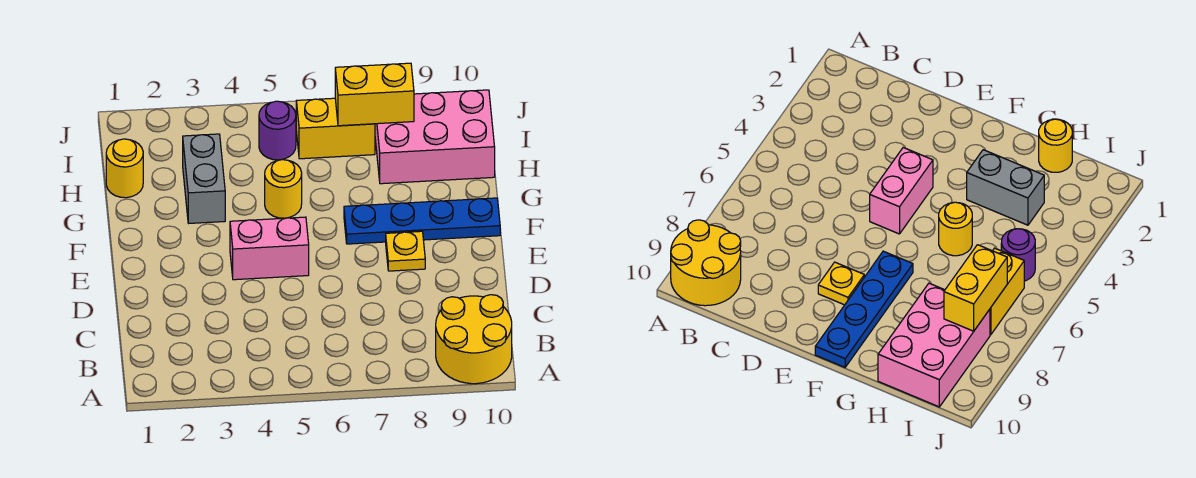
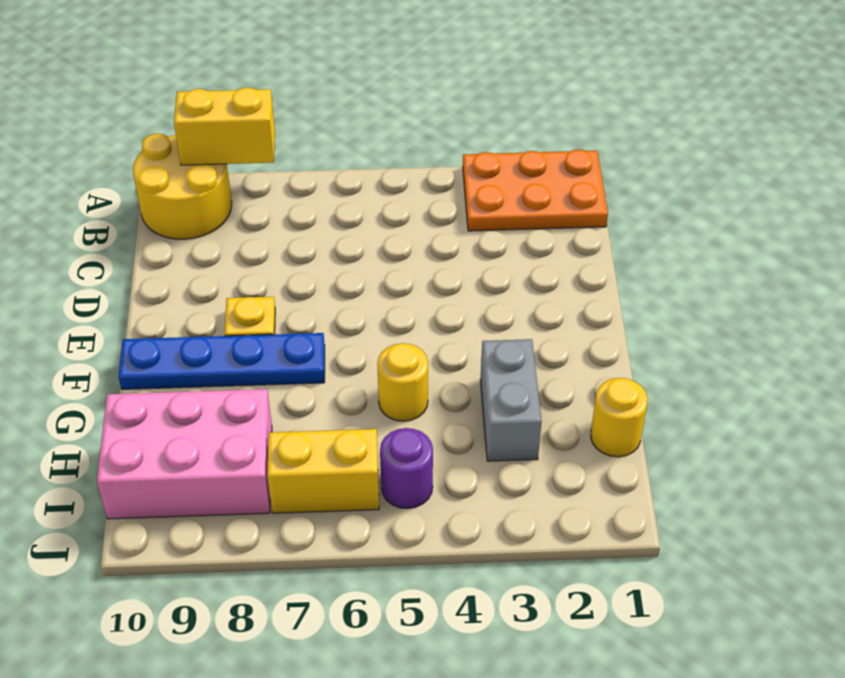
none -> orange plate A1:B3 level 1
pink brick E4:E5 level 1 -> none
yellow brick I7:I8 level 2 -> yellow brick A8:A9 level 2

